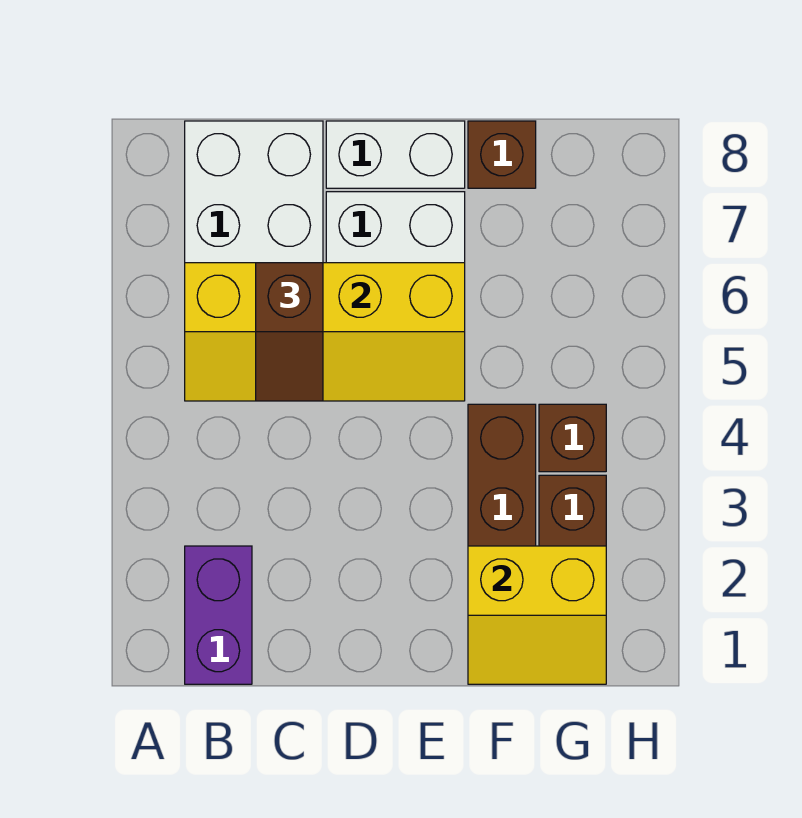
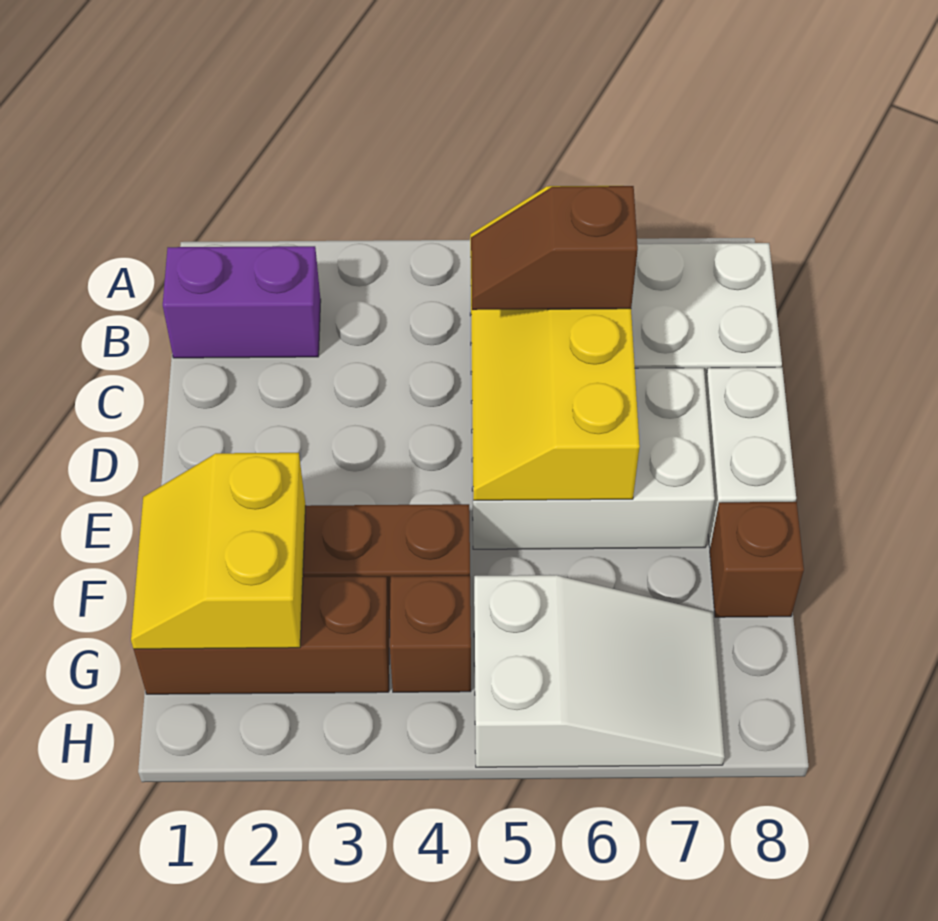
none -> white slope G5:H7 level 1 top 5

